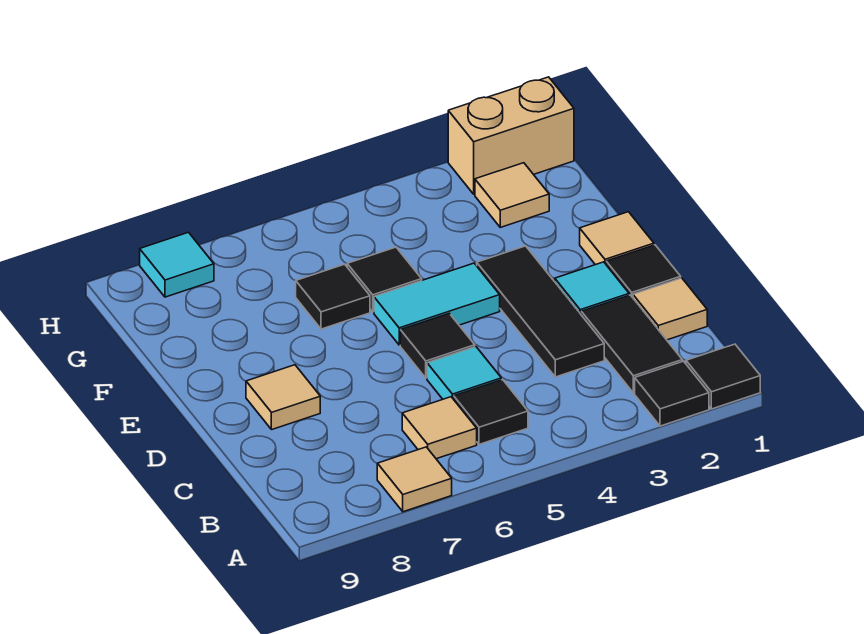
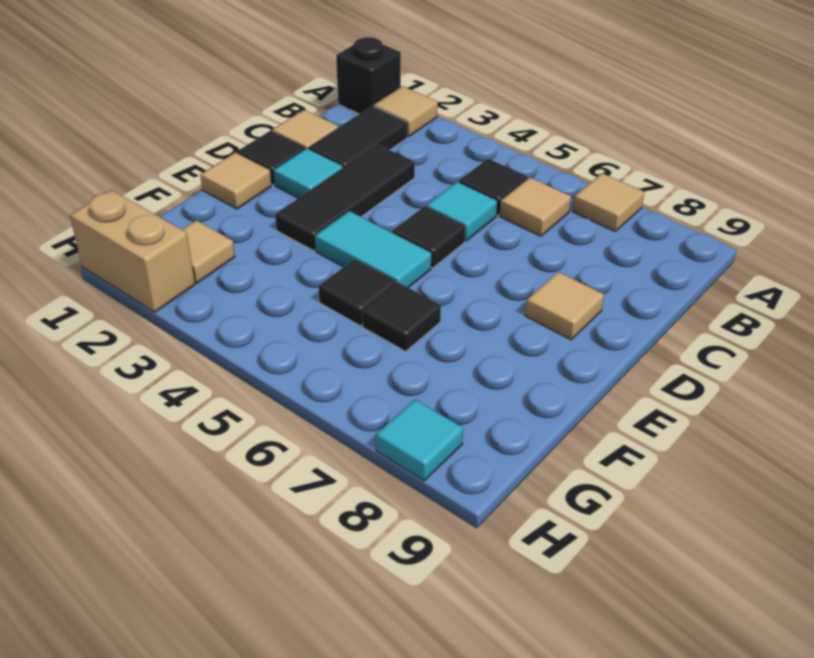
black tile A1 level 1 -> black brick A1 level 1
black tile A2 level 1 -> tan tile A2 level 1

